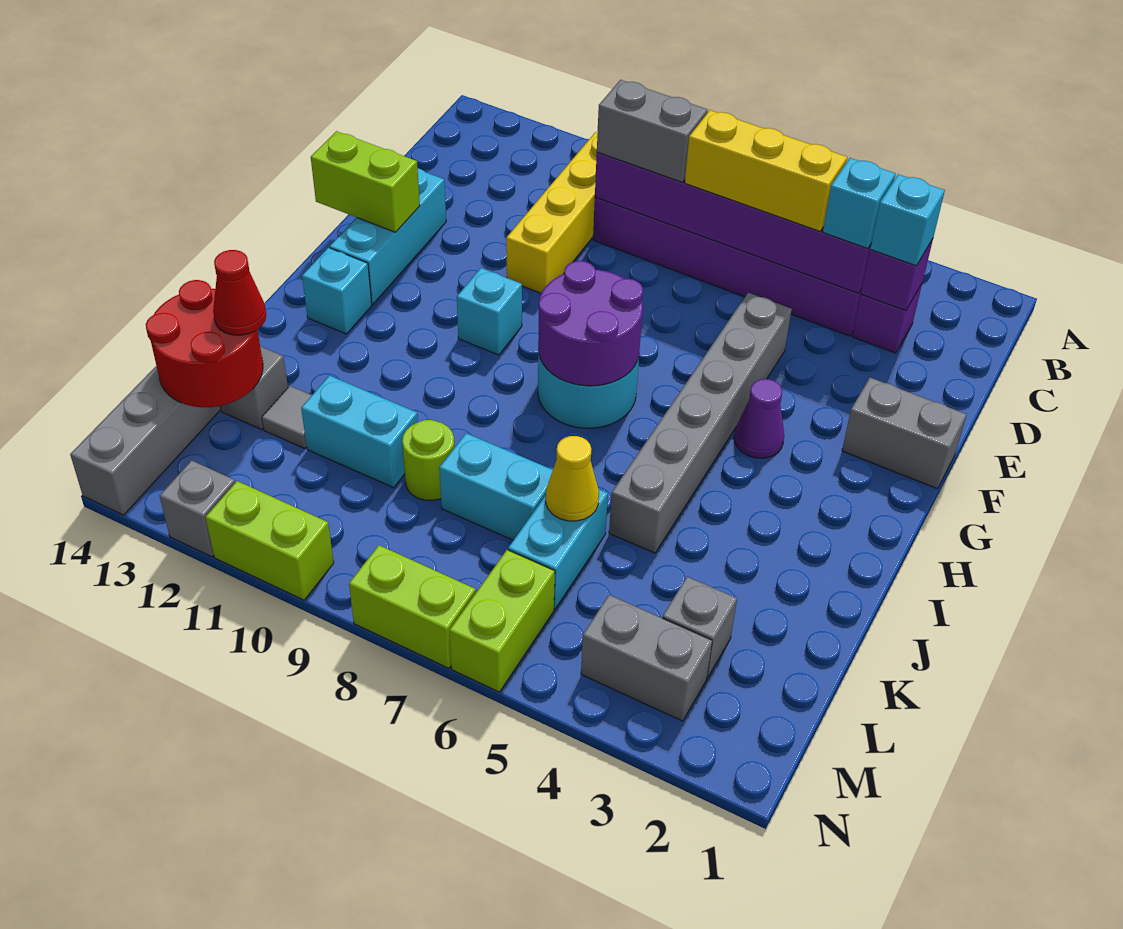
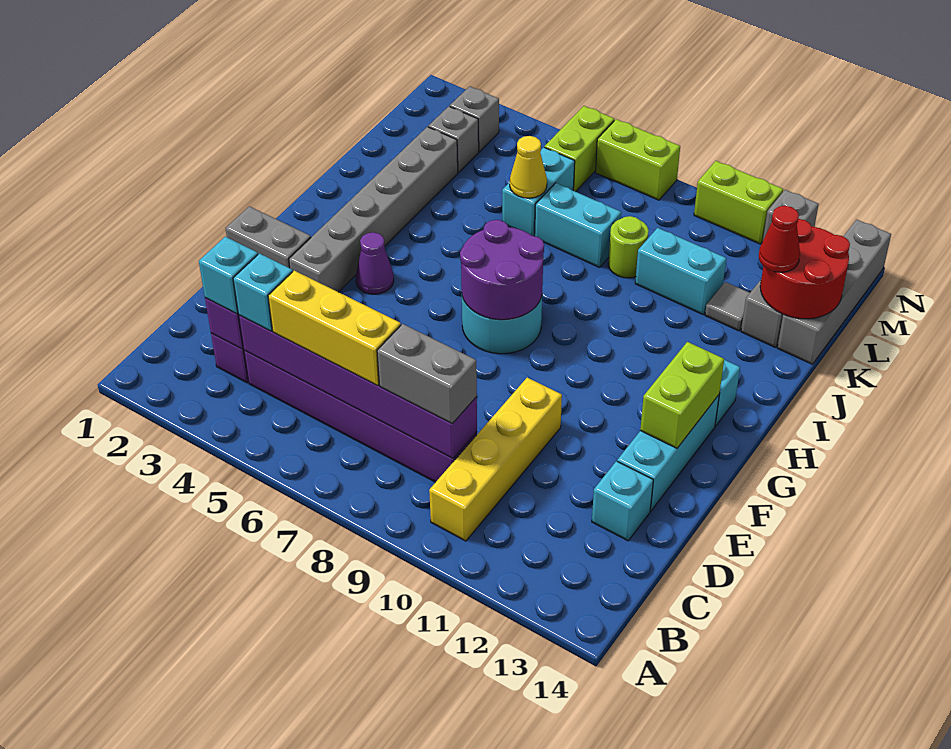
grey brick E5:J5 level 1 -> grey brick F3:K3 level 1
lime brick F13:F14 level 2 -> lime brick F13:G13 level 2
cyan brick G10 level 1 -> cyan brick D13 level 1
grey brick M3:M4 level 1 -> grey brick M3 level 1

